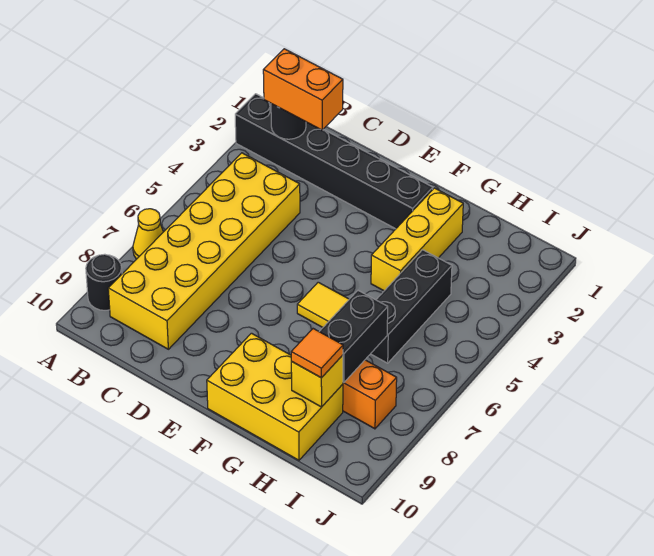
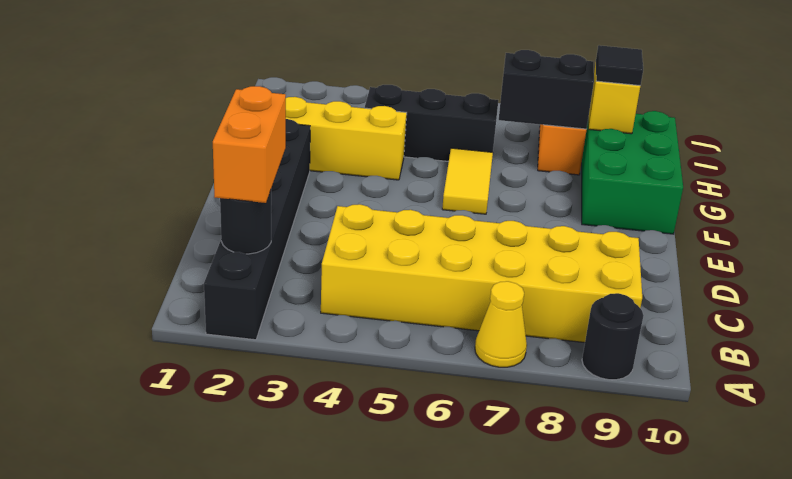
yellow brick F9:H10 level 1 -> green brick F9:H10 level 1
orange tile H9 level 3 -> black tile H9 level 3

